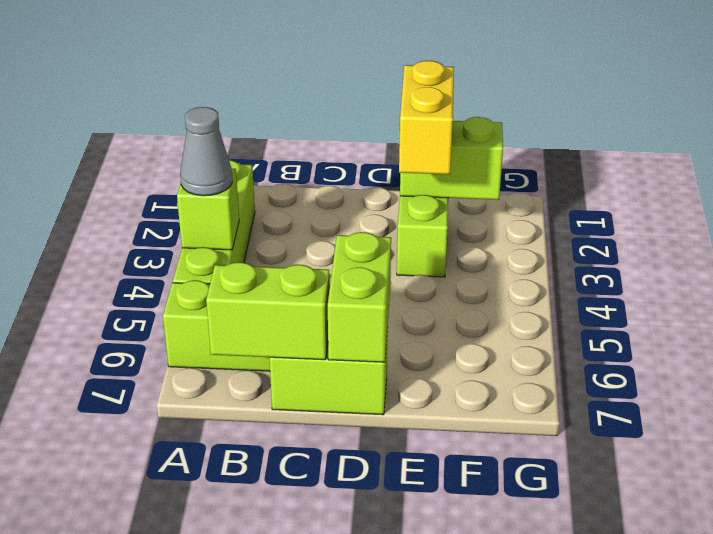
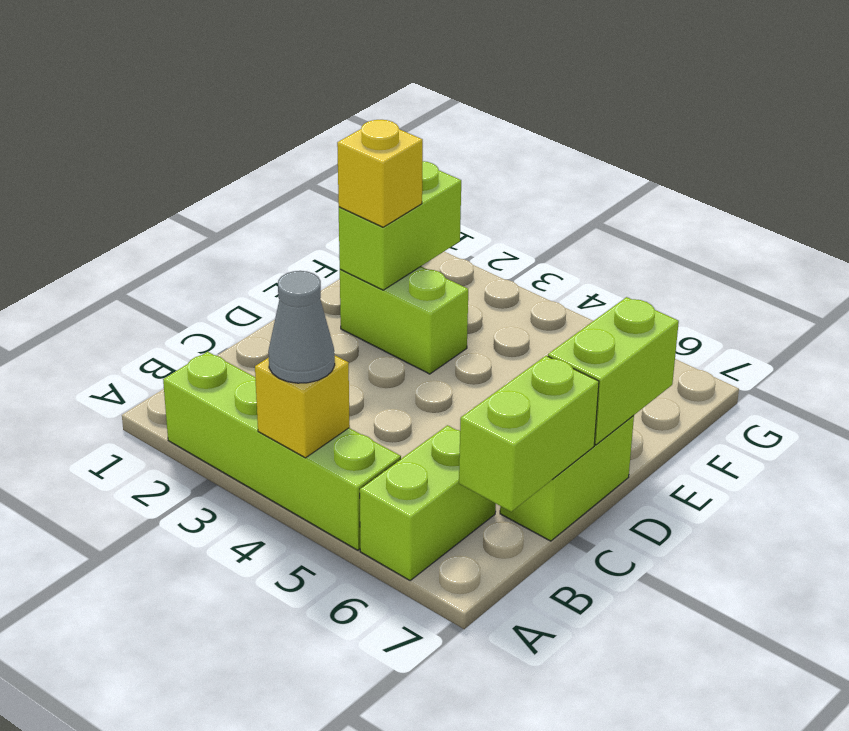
lime brick A4 level 2 -> yellow brick A4 level 2
lime brick D6:D7 level 2 -> lime brick D7:E7 level 2
yellow brick E2:E3 level 3 -> yellow brick E2 level 3

